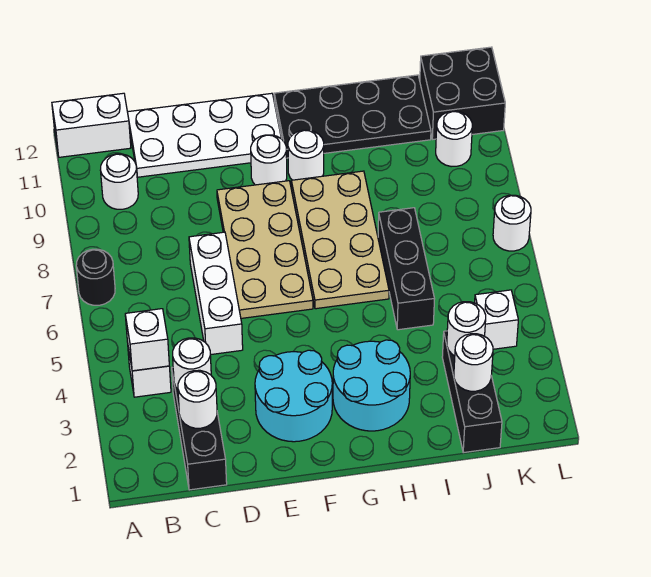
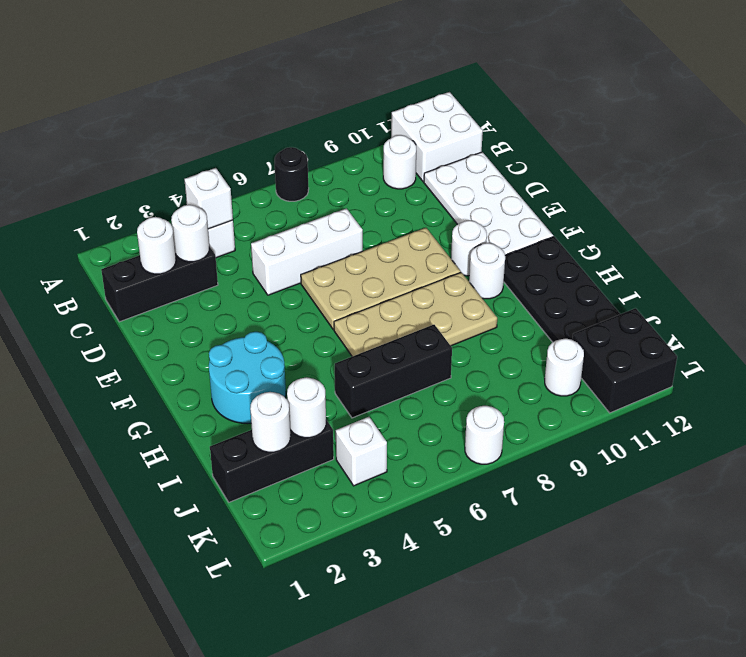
white brick A12:B12 level 1 -> white brick A11:B12 level 1
cyan round brick E2:F3 level 1 -> none

